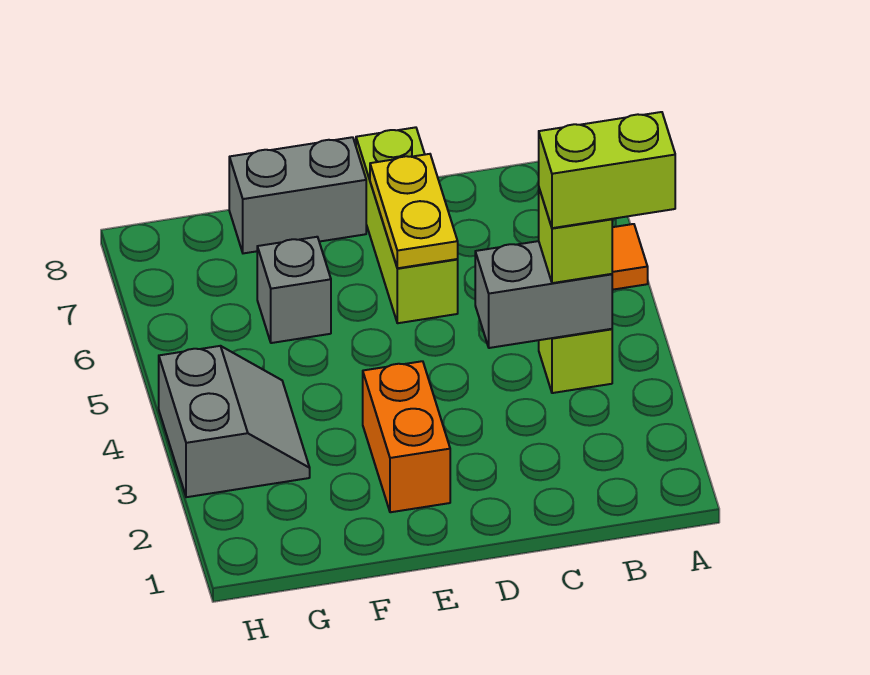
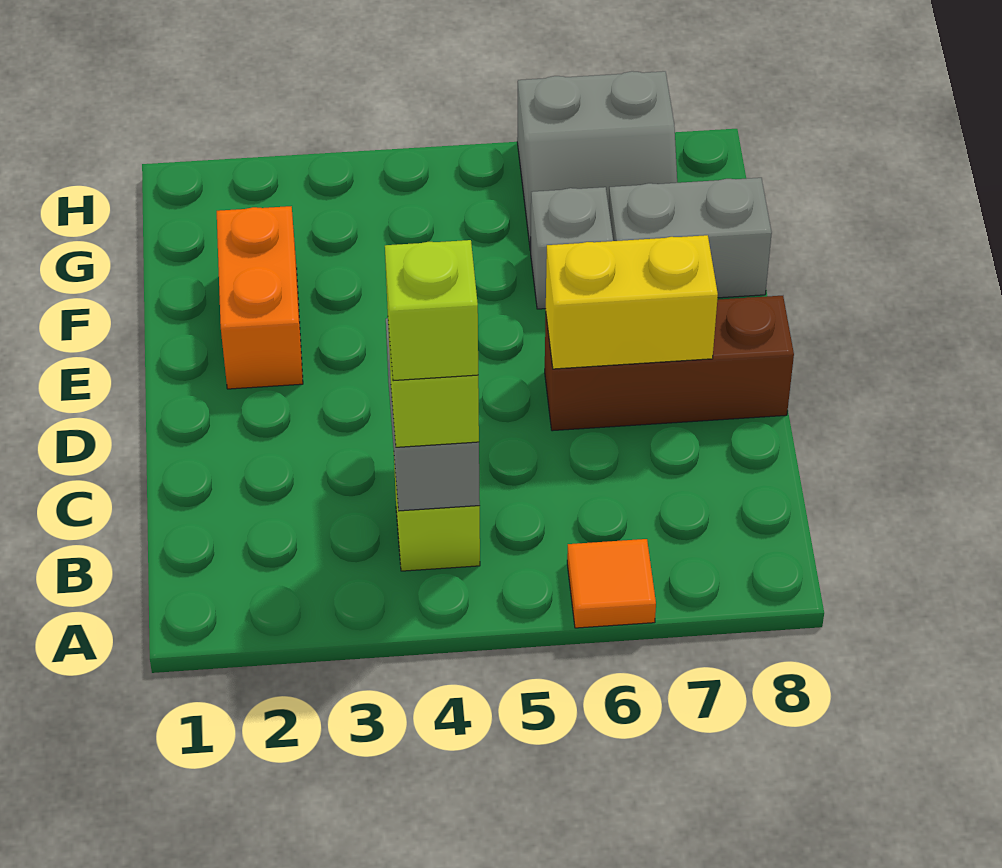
lime brick A4:B4 level 4 -> lime brick B4 level 4
lime brick D6:D8 level 1 -> brown brick D6:D8 level 1
yellow plate D6:D7 level 2 -> yellow brick D6:D7 level 2
orange brick E2:E3 level 1 -> orange brick E2:F2 level 1
grey brick E8:F8 level 1 -> grey brick F7:F8 level 1
grey slope G3:H4 level 1 top H -> grey slope G6:H7 level 1 top H

